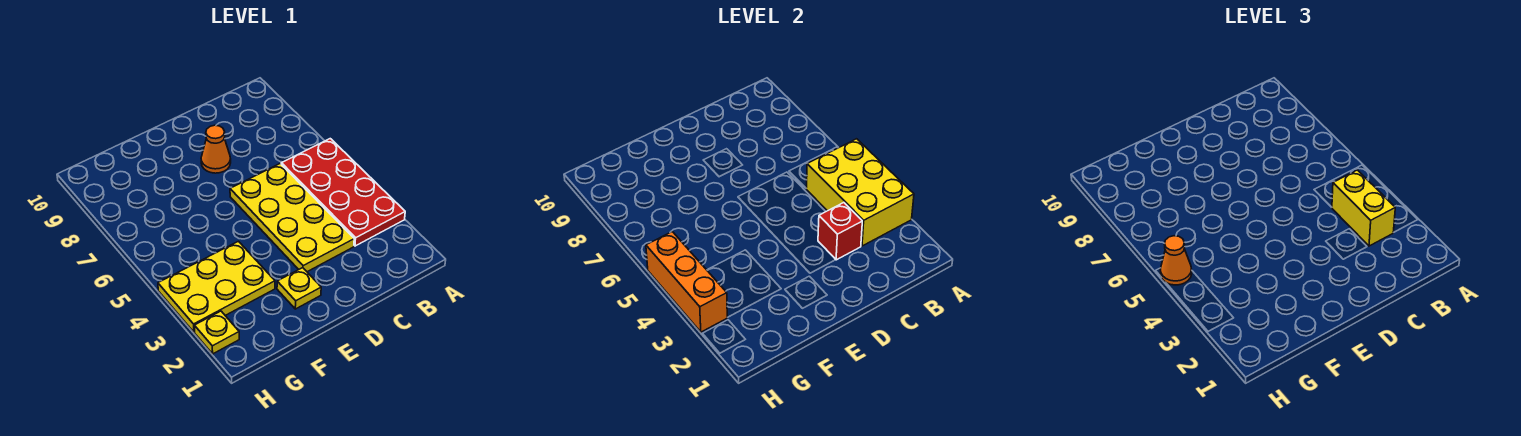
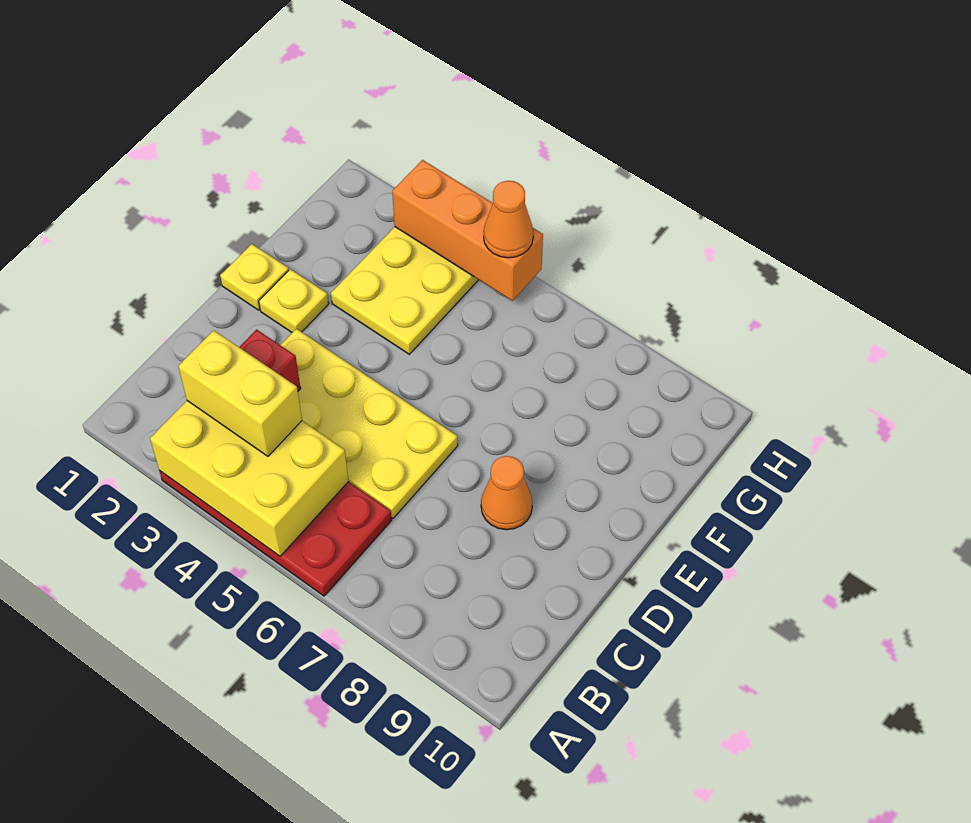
yellow plate H2 level 1 -> yellow plate E1 level 1

